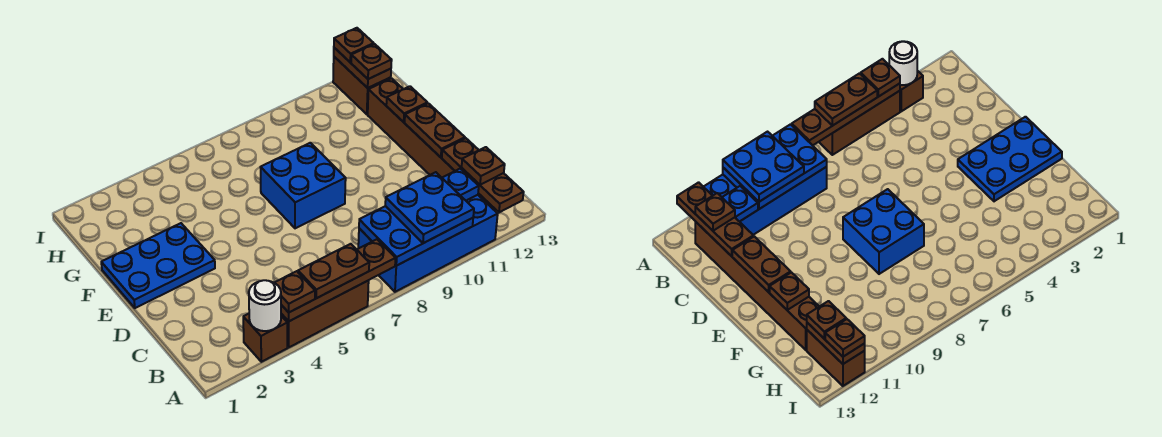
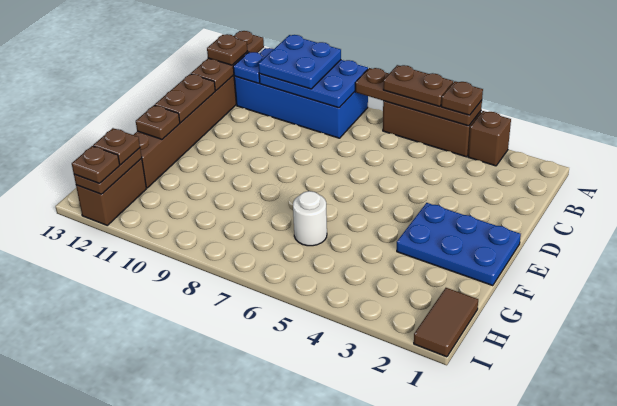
white round brick A3 level 2 -> white round brick G6 level 1
blue brick E7:F8 level 1 -> none
none -> brown tile H1:I1 level 1

